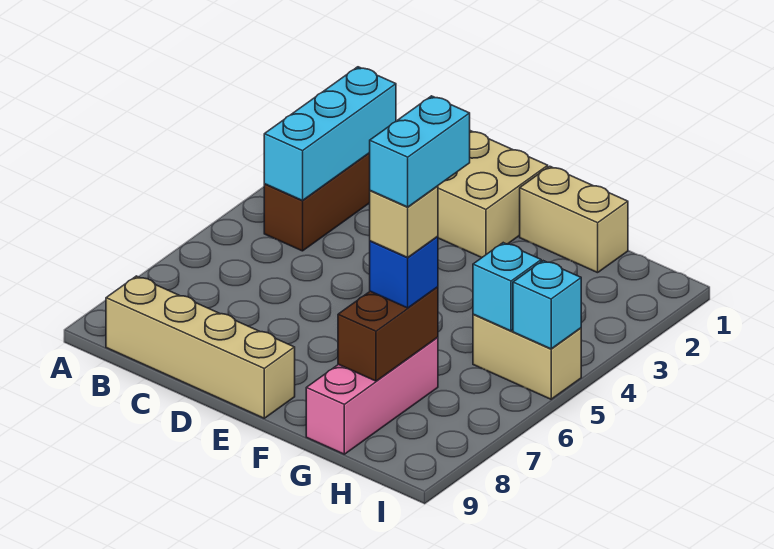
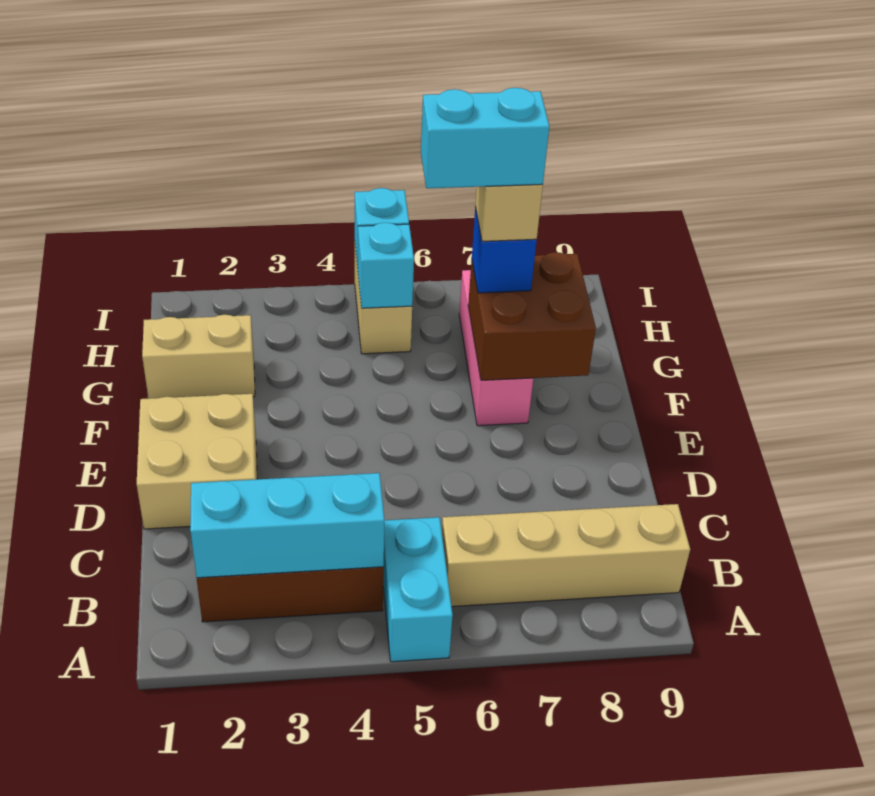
none -> cyan brick A5:B5 level 1
tan brick B9:E9 level 1 -> tan brick B6:B9 level 1
tan brick F1:G1 level 1 -> tan brick G1:G2 level 1
pink brick G7:G9 level 1 -> pink brick F7:H7 level 1
brown brick G7:G8 level 2 -> brown brick F7:G8 level 2

